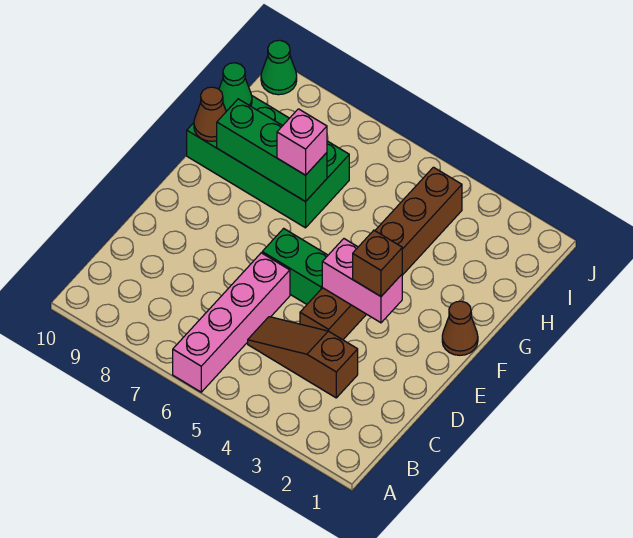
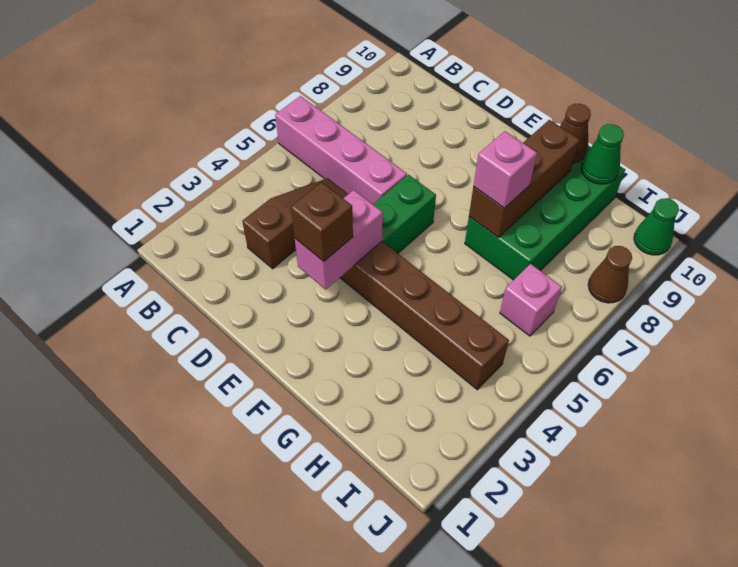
brown cone F1 level 1 -> brown cone J8 level 1
green brick G7:G9 level 2 -> brown brick G7:G9 level 2
none -> pink brick I6 level 1

